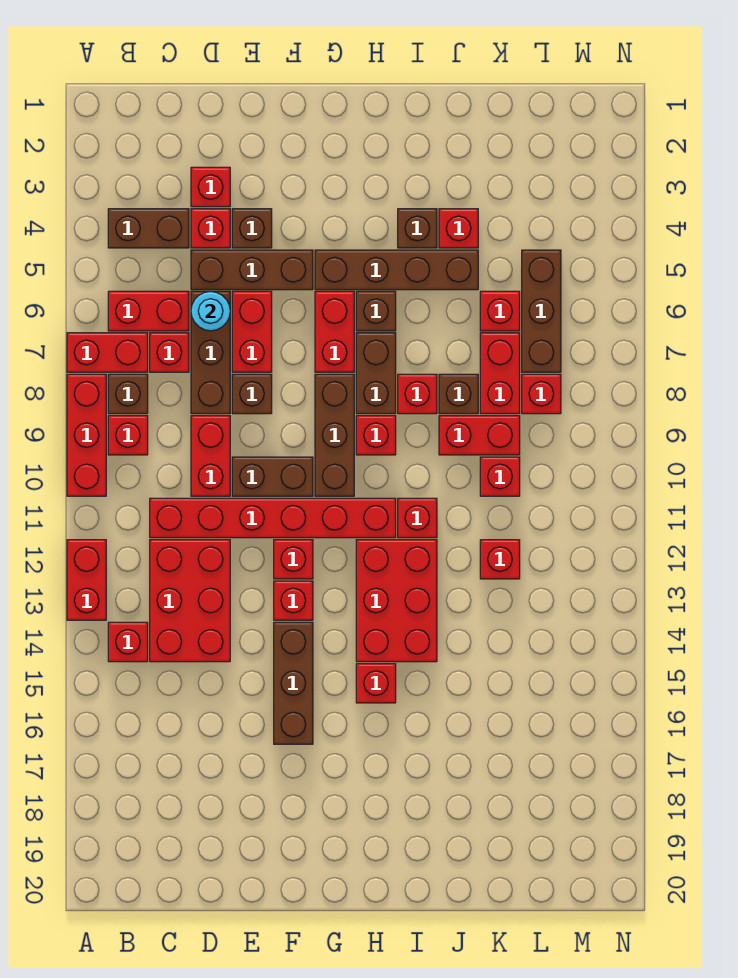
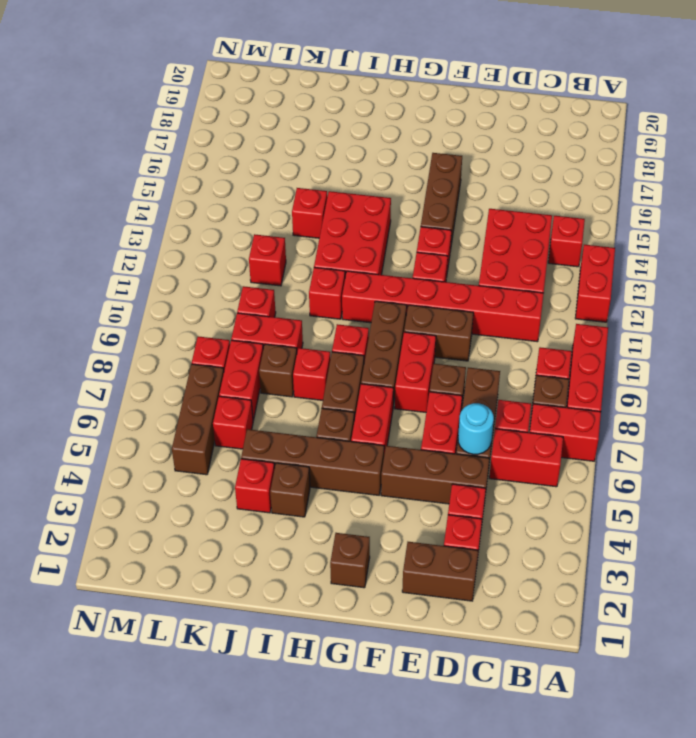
brown brick B4:C4 level 1 -> brown brick D2:E2 level 1
red brick D9:D10 level 1 -> red brick F8:F9 level 1
brown brick E4 level 1 -> brown brick G2 level 1
red brick H15 level 1 -> red brick J14 level 1

